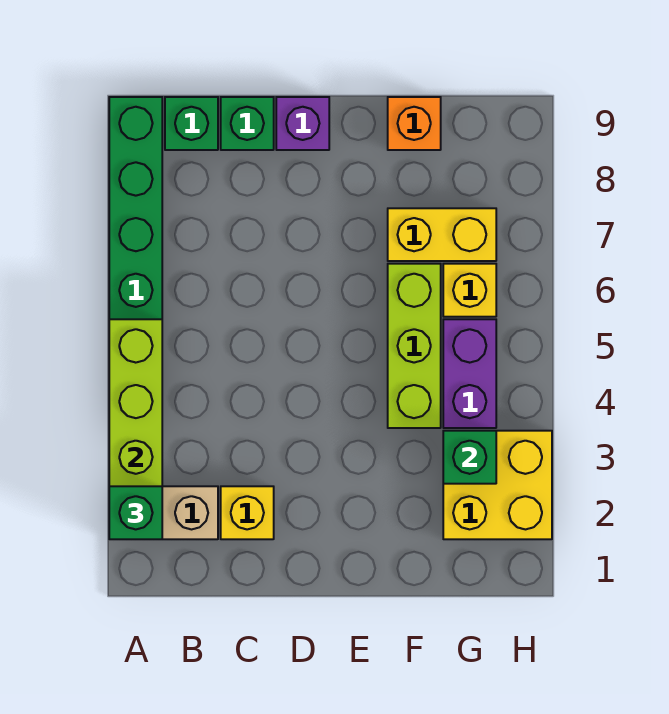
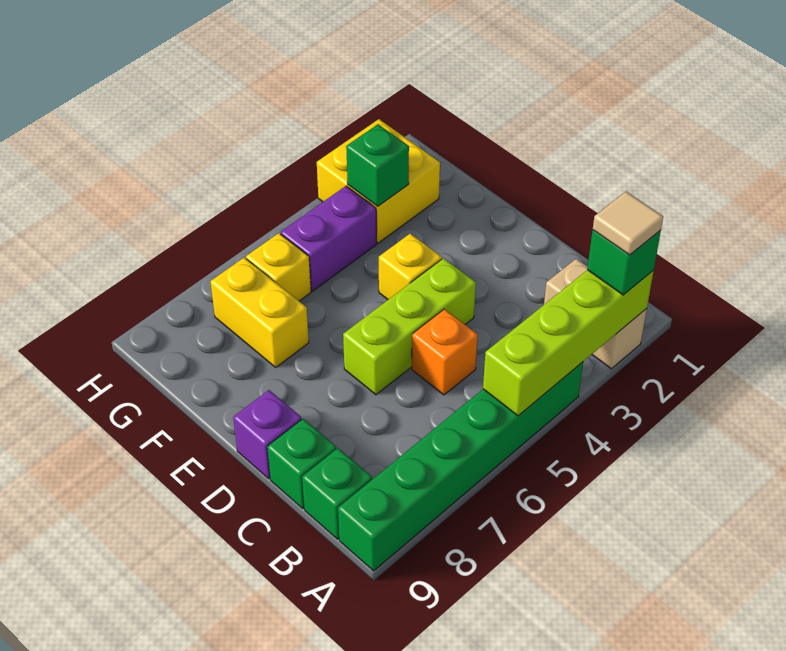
none -> tan tile A2 level 4
yellow brick C2 level 1 -> yellow brick E4 level 1
lime brick F4:F6 level 1 -> lime brick D4:D6 level 1
orange brick F9 level 1 -> orange brick C5 level 1

